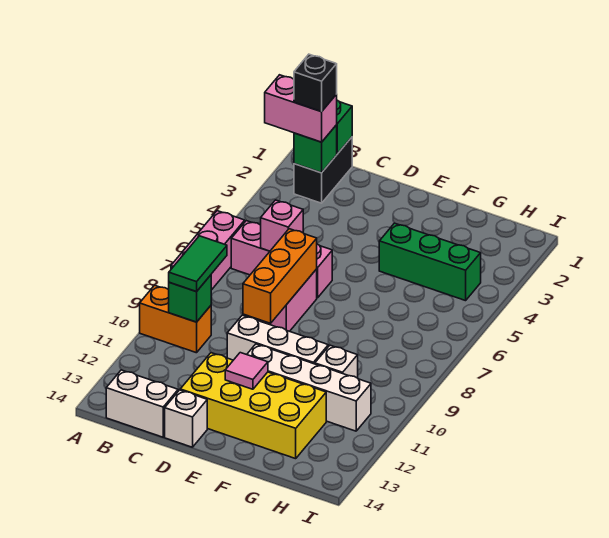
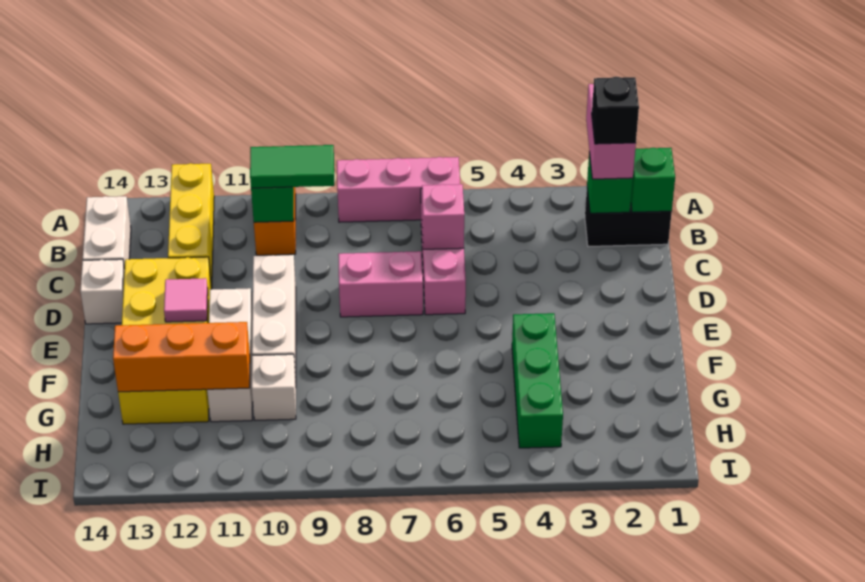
none -> yellow brick A12:C12 level 1
orange brick D7:D9 level 2 -> orange brick G11:G13 level 2
white brick E11:H11 level 1 -> white brick E11:G11 level 1

